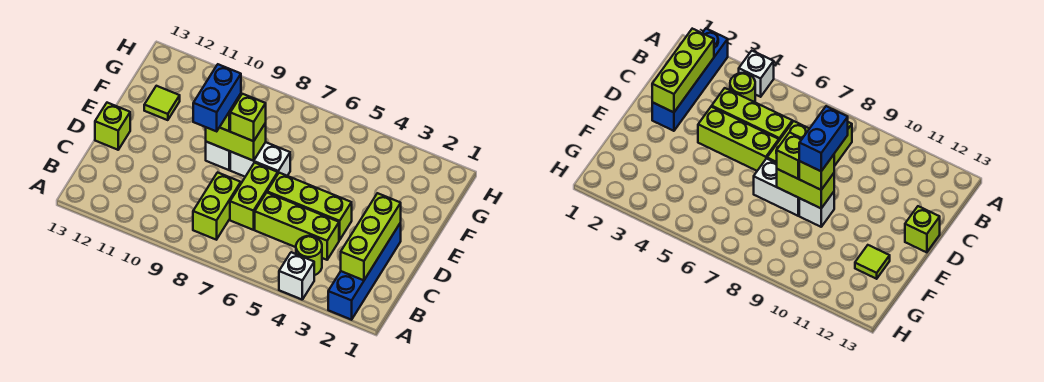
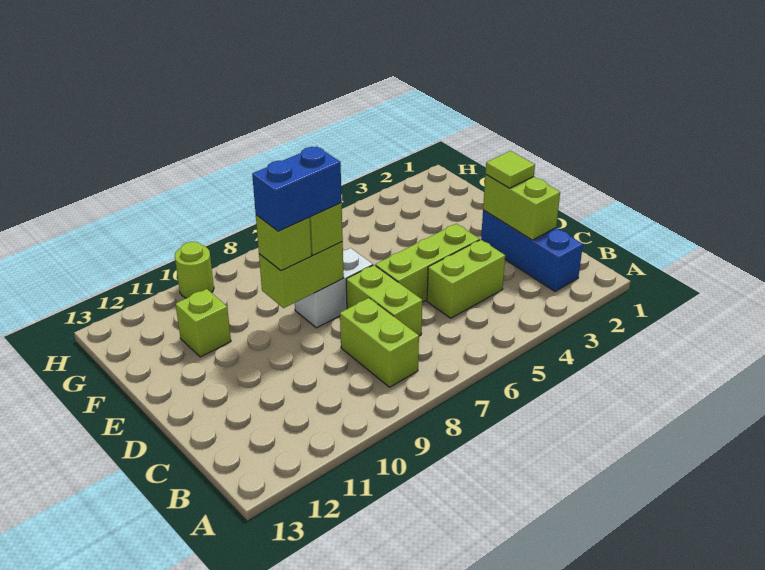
blue brick A2:D2 level 1 -> blue brick B2:D2 level 1
white brick A4 level 1 -> none
lime brick B2:D2 level 2 -> lime brick C2:D2 level 2
lime round brick B4 level 1 -> lime round brick H10 level 1
lime brick C4:C6 level 1 -> lime brick C4:C5 level 1
blue brick D9:E9 level 4 -> blue brick E8:E9 level 4
lime brick D13 level 1 -> lime brick F11 level 1
white brick E9 level 1 -> none
lime tile F12 level 1 -> lime tile D2 level 3

